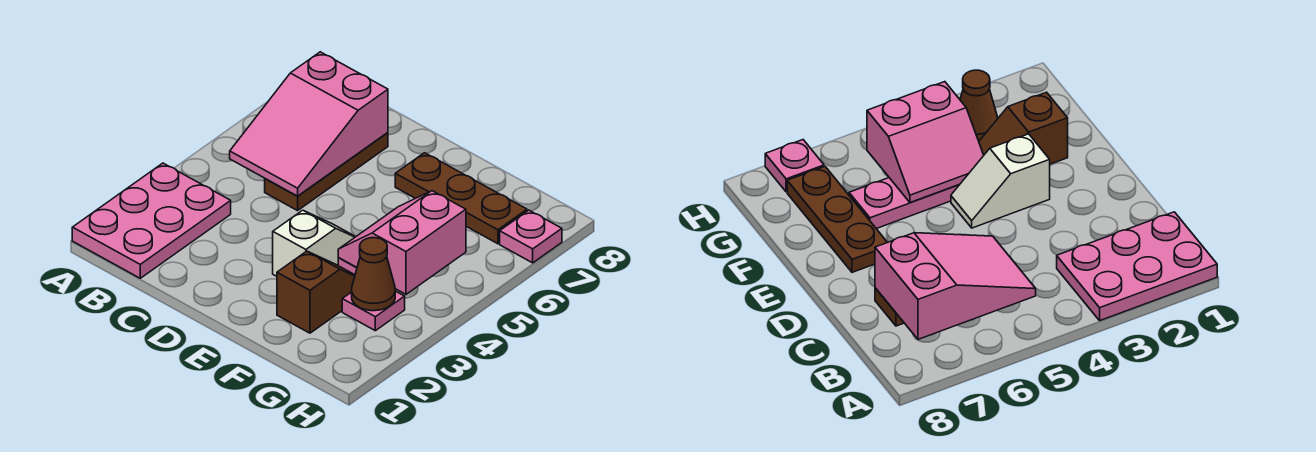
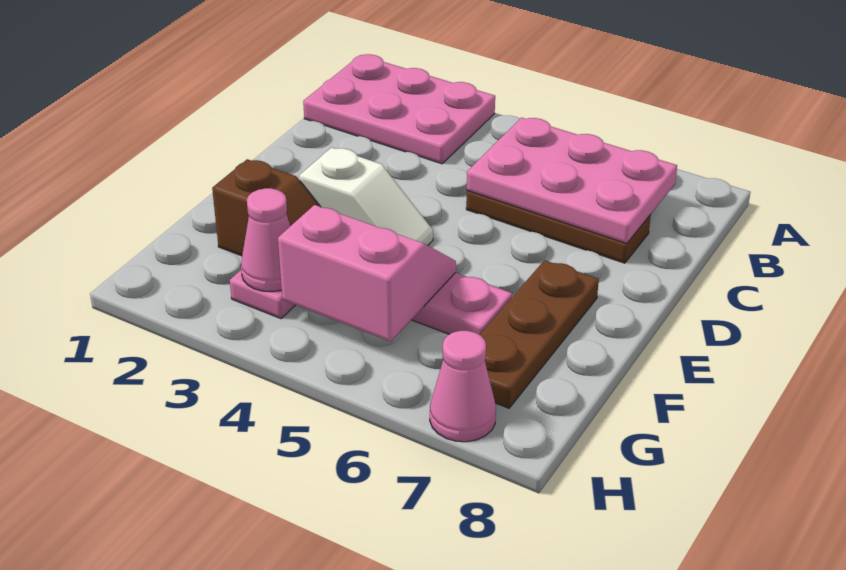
pink slope B5:C7 level 2 top 7 -> pink plate B5:C7 level 2
brown cone G3 level 2 -> pink cone G3 level 2
pink plate H7 level 1 -> pink cone H7 level 1

